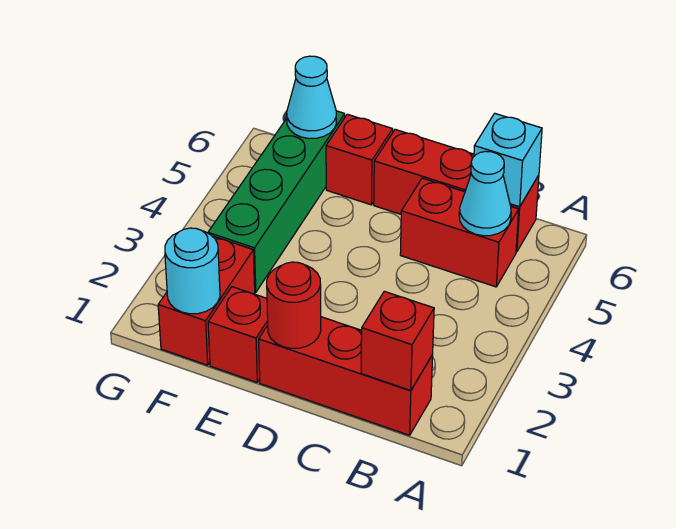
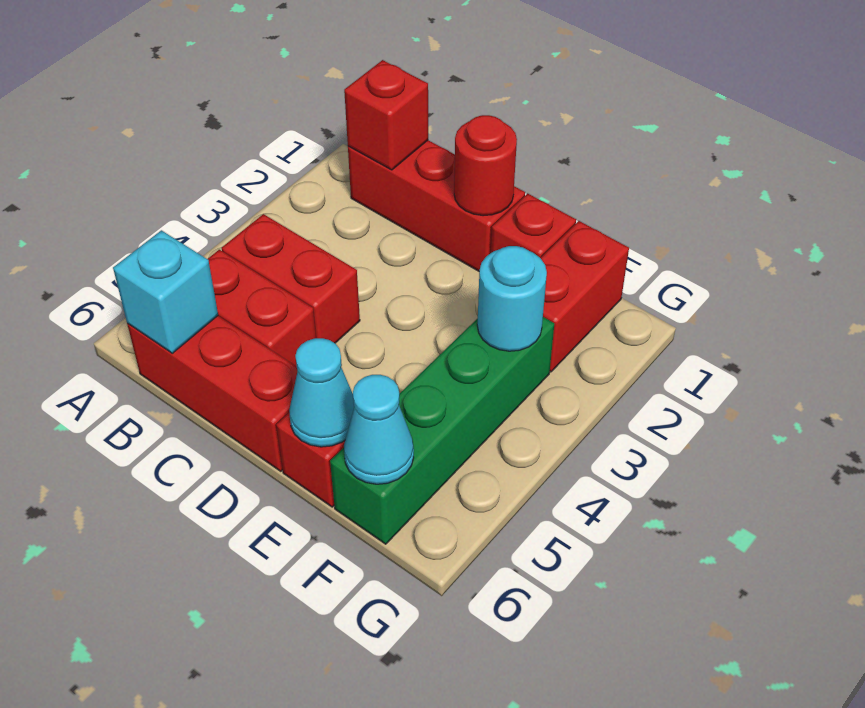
none -> red brick B4:C4 level 1
cyan cone B5 level 2 -> cyan cone E6 level 2
cyan round brick F1 level 2 -> cyan round brick F3 level 2

